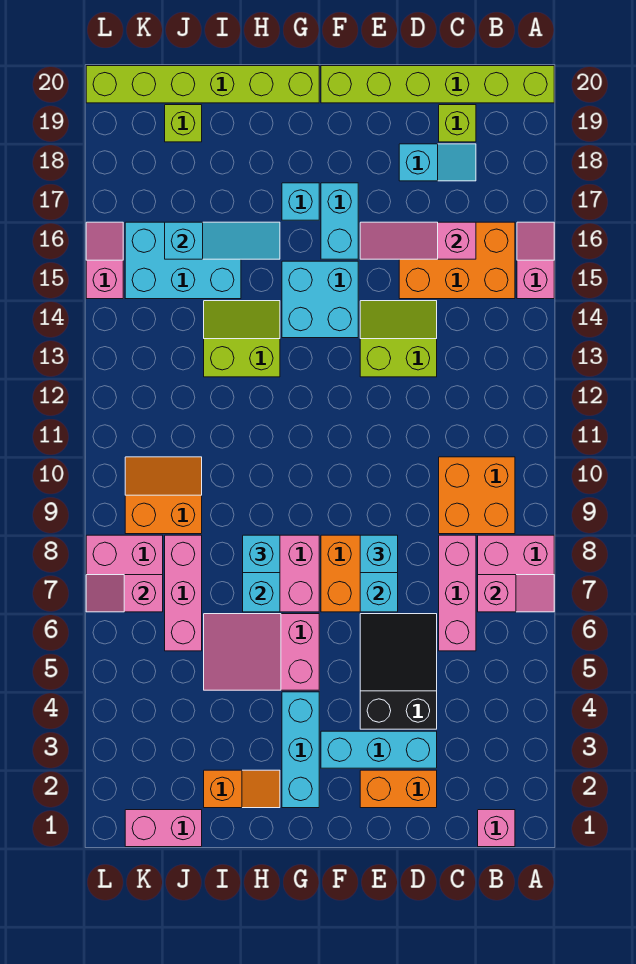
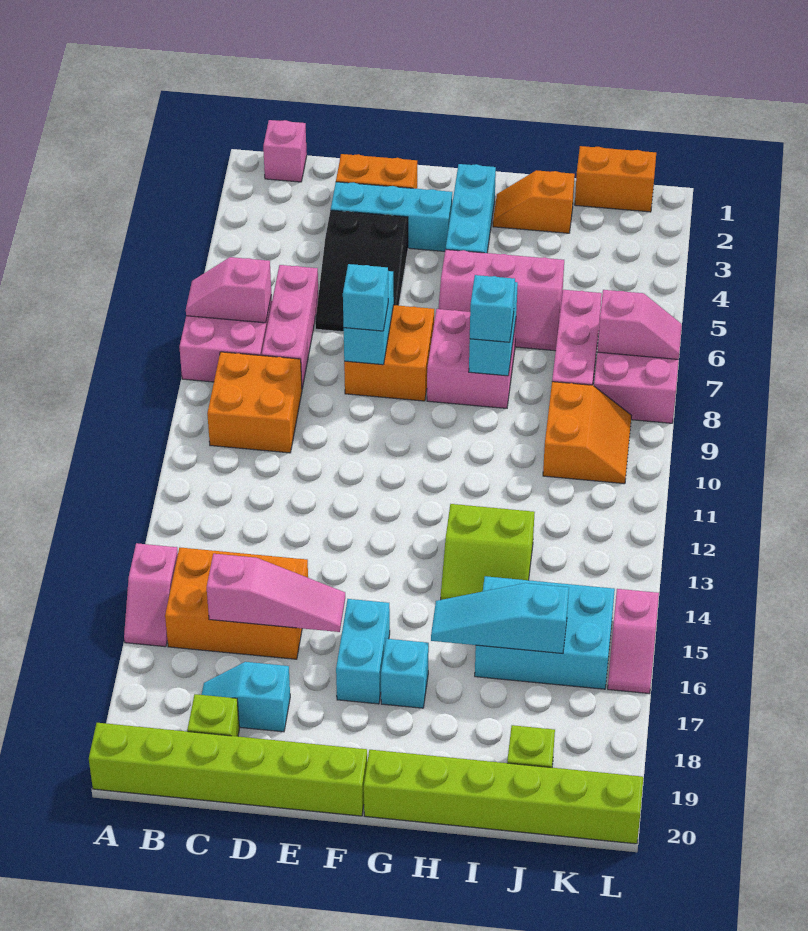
lime slope D13:E14 level 1 top 13 -> none
cyan brick F14:G15 level 1 -> none
pink slope G5:I6 level 1 top G -> pink slope G5:I6 level 1 top 5
pink brick J1:K1 level 1 -> orange brick J1:K1 level 1
orange slope J9:K10 level 1 top 9 -> orange slope J9:K10 level 1 top J

